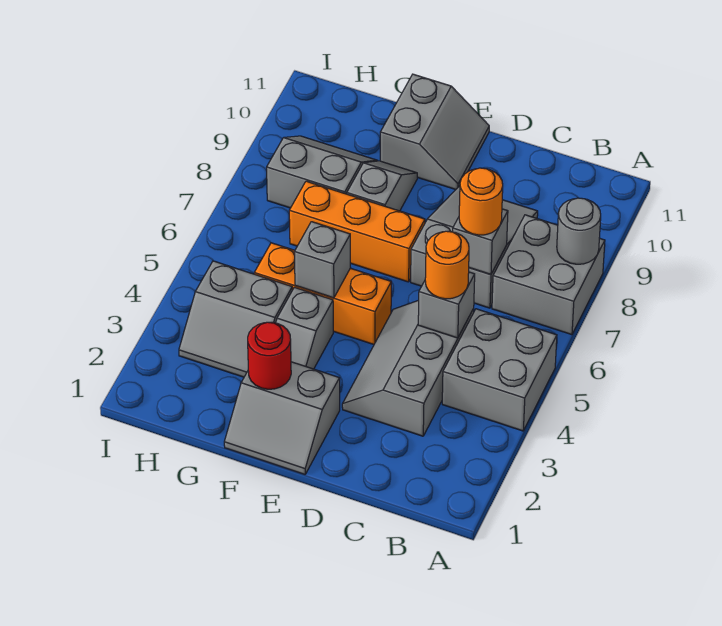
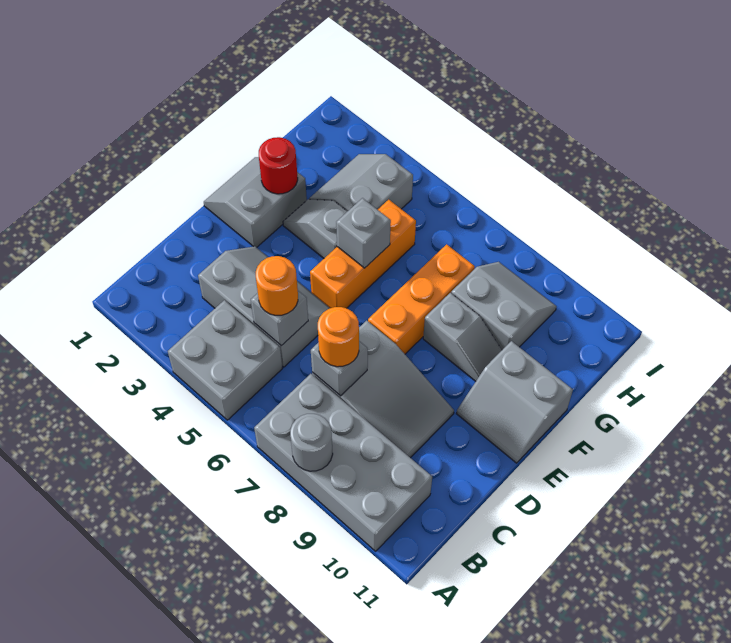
grey brick A7:B8 level 1 -> grey brick A7:B10 level 1
grey slope G8:H9 level 1 top 8 -> grey slope G8:H9 level 1 top G

